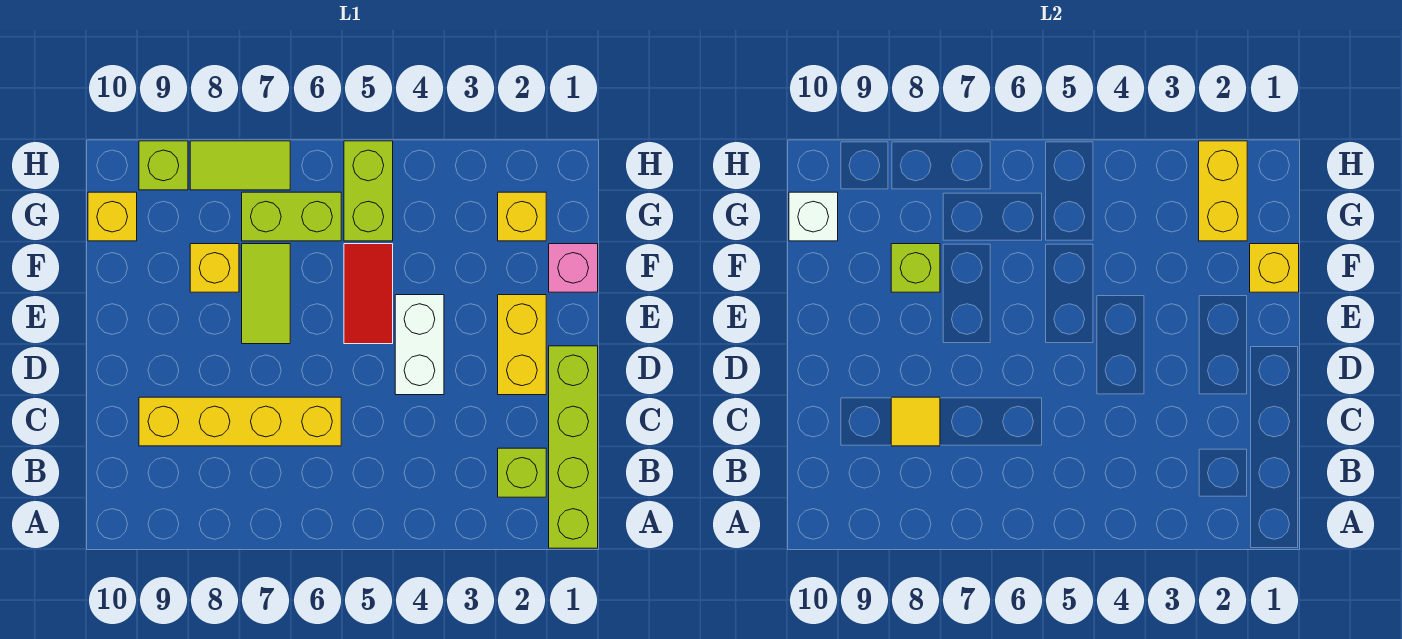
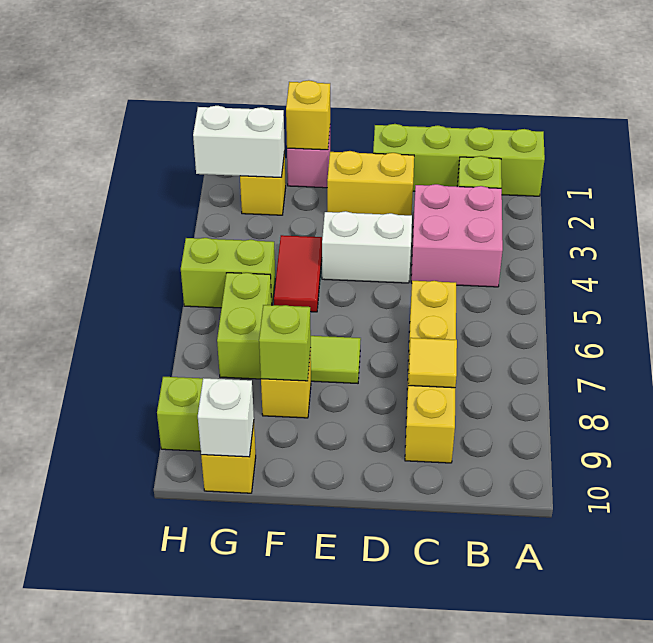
none -> pink brick B3:C4 level 1
red tile E5:F5 level 1 -> red tile F4:F5 level 1
yellow brick G2:H2 level 2 -> white brick G2:H2 level 2
lime tile H7:H8 level 1 -> none

